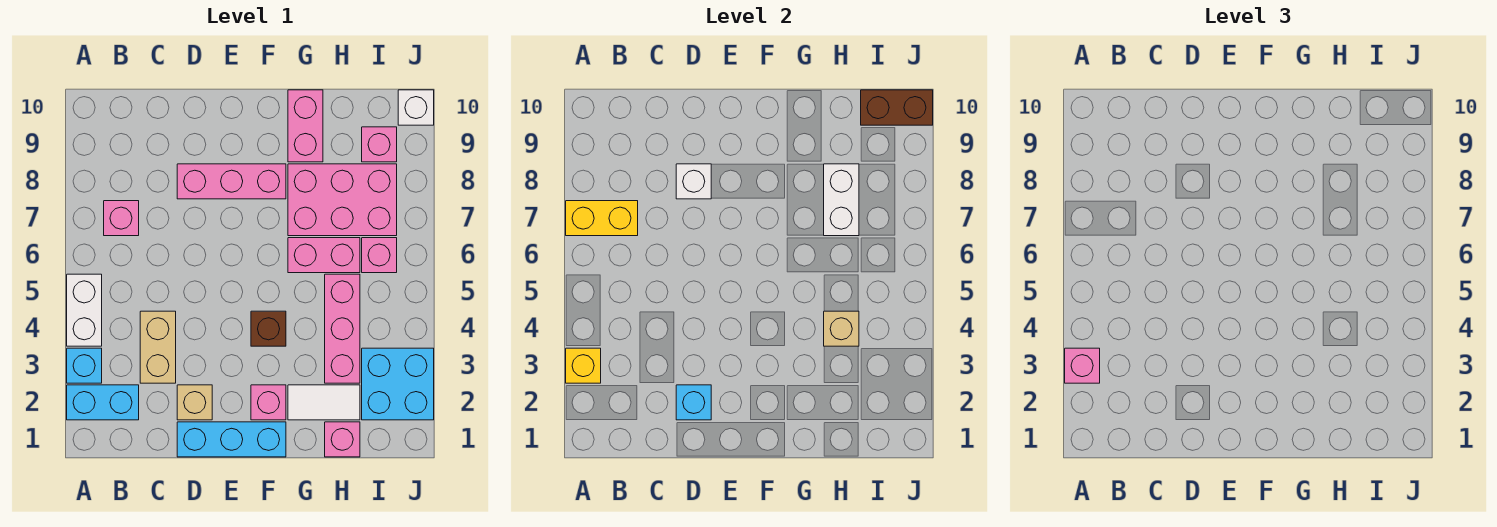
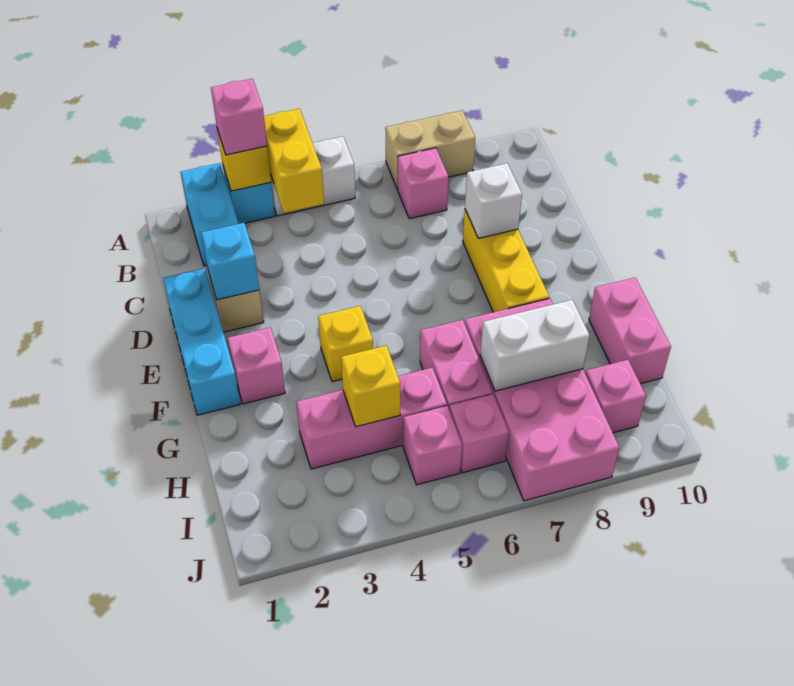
yellow brick A7:B7 level 2 -> yellow brick A4:B4 level 2
tan brick C3:C4 level 1 -> tan brick A7:A8 level 1
pink brick D8:F8 level 1 -> yellow brick D8:F8 level 1
brown brick F4 level 1 -> yellow brick F4 level 1
white tile G2:H2 level 1 -> none
pink brick G7:I8 level 1 -> pink brick G7:J8 level 1
pink brick G9:G10 level 1 -> pink brick G10:H10 level 1
pink brick H1 level 1 -> pink brick I5 level 1
tan brick H4 level 2 -> yellow brick H4 level 2
cyan brick I2:J3 level 1 -> none
brown brick I10:J10 level 2 -> none
white brick J10 level 1 -> none

